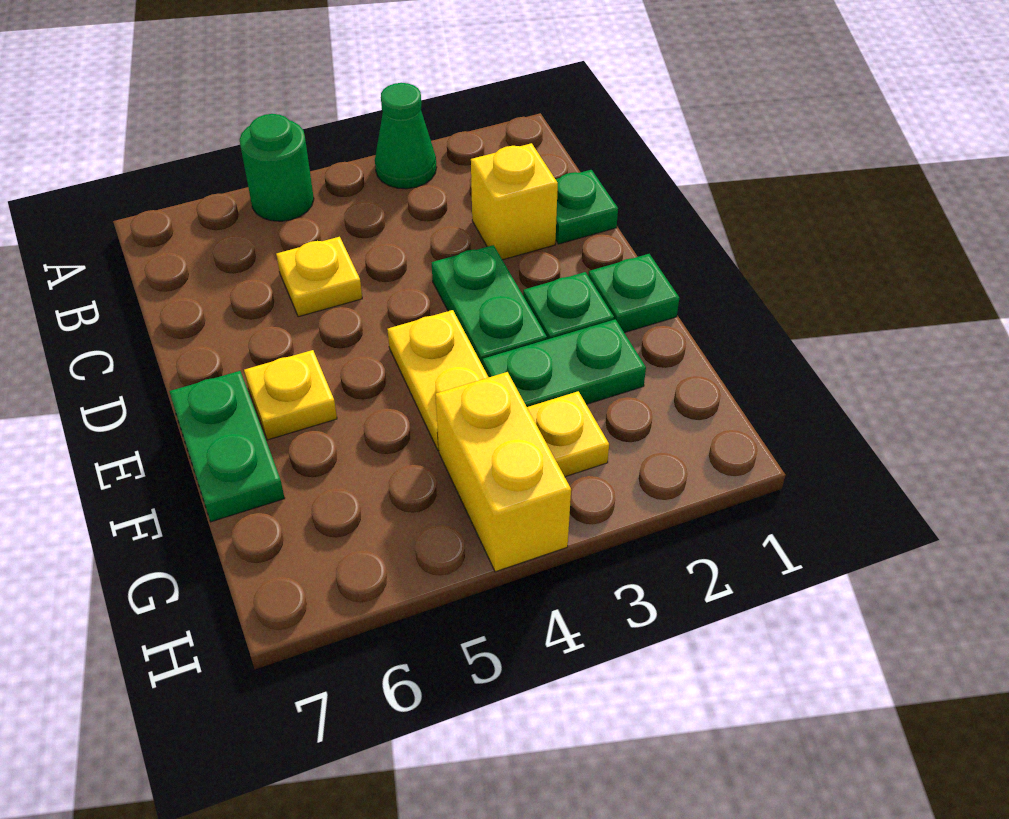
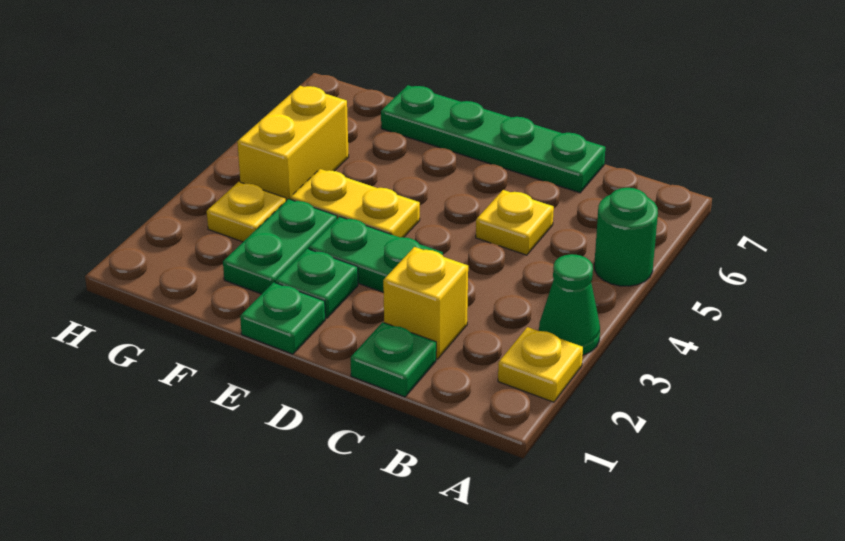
yellow plate E6 level 1 -> yellow plate A2 level 1
green plate E7:F7 level 1 -> green plate C7:F7 level 1
yellow brick G4:H4 level 1 -> yellow brick G4:G5 level 1

